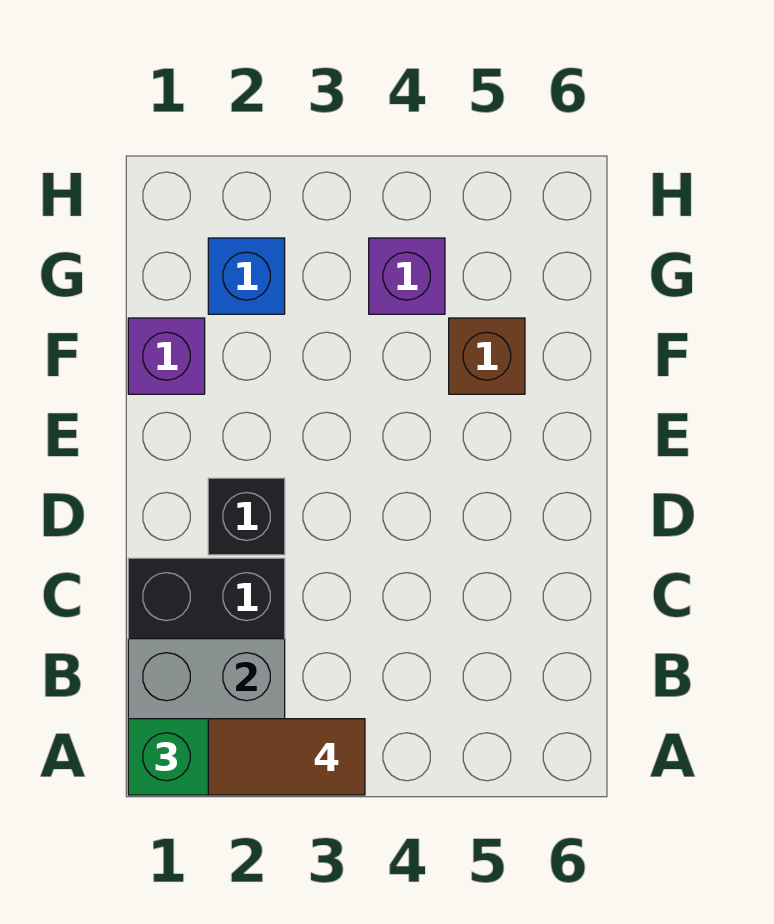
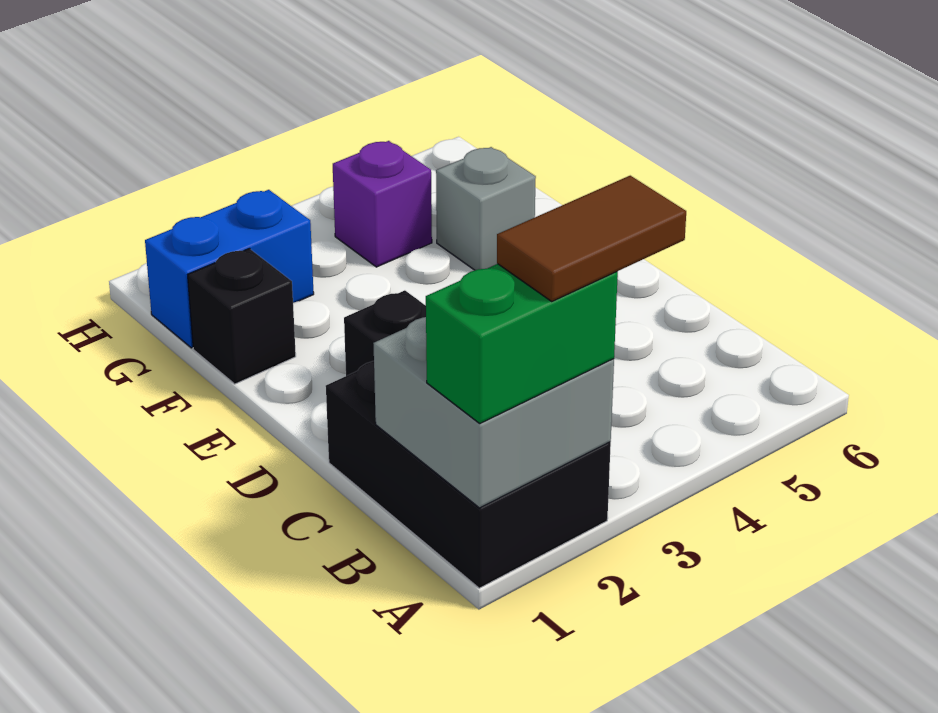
purple brick F1 level 1 -> black brick F1 level 1
brown brick F5 level 1 -> grey brick F5 level 1
blue brick G2 level 1 -> blue brick G1:G2 level 1

